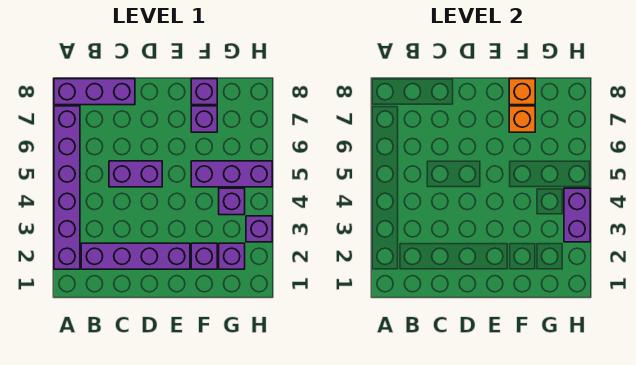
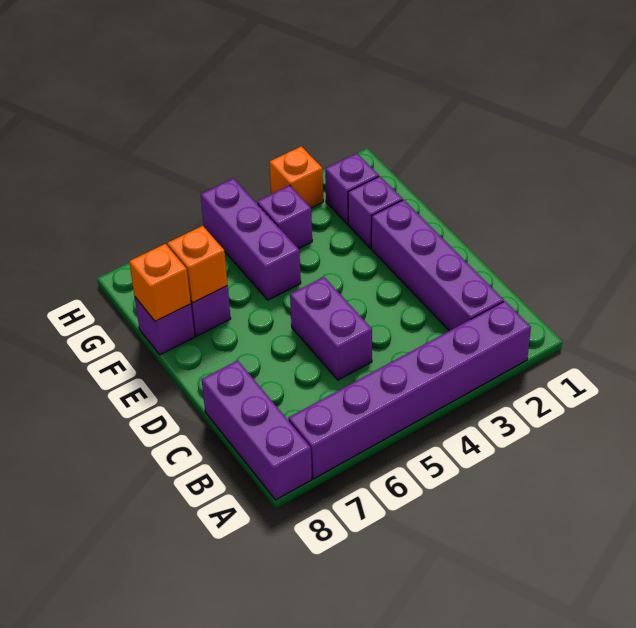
purple brick H3 level 1 -> orange brick H3 level 1
purple brick H3:H4 level 2 -> none

